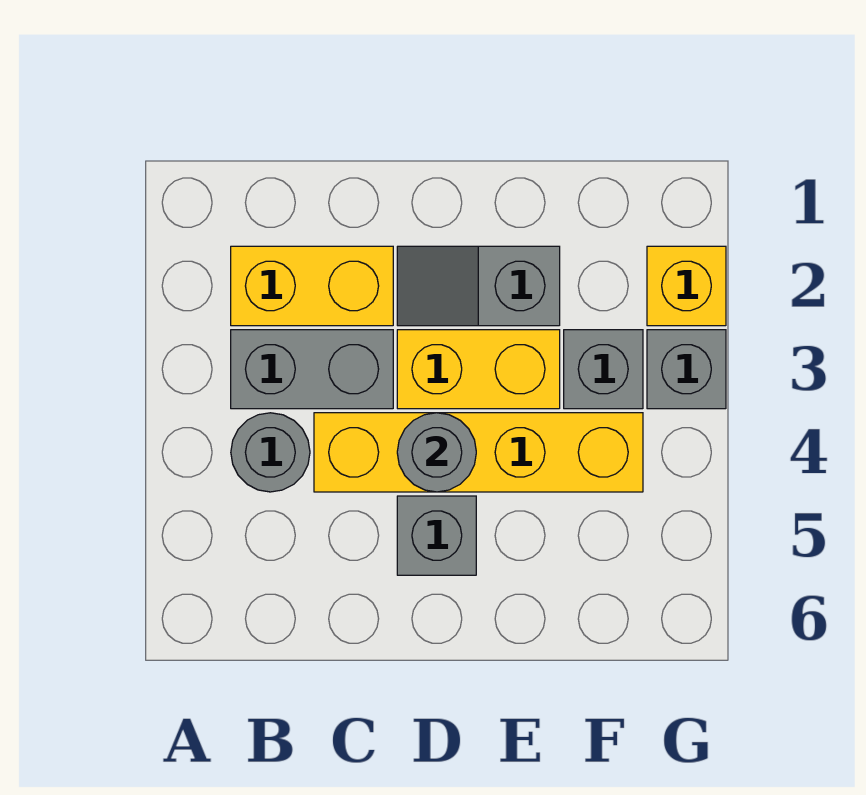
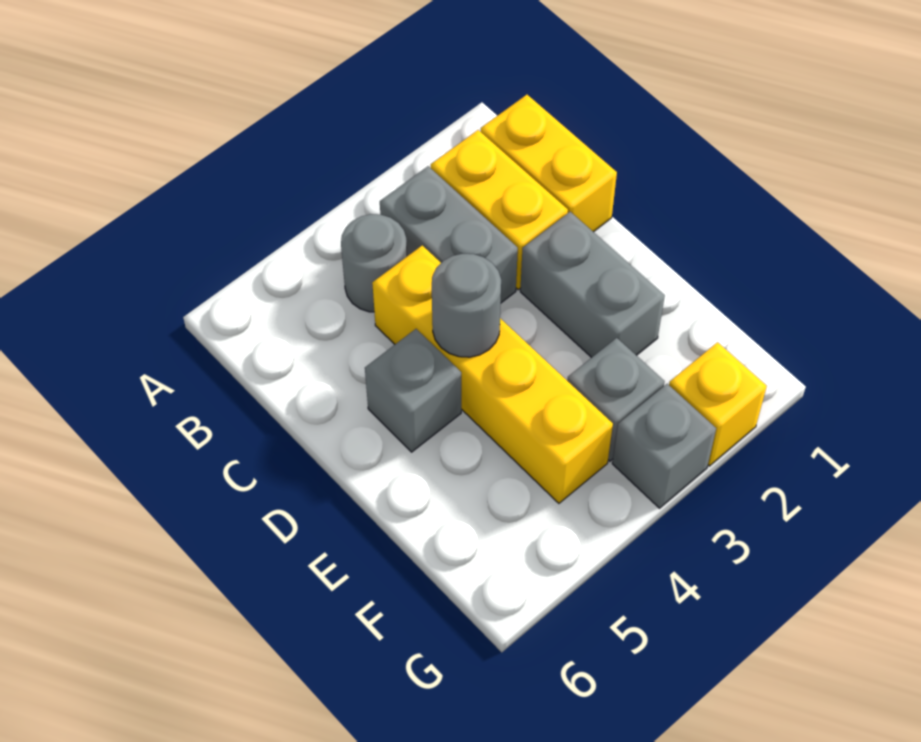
grey slope D2:E2 level 1 top E -> grey brick D2:E2 level 1
yellow brick D3:E3 level 1 -> yellow brick B1:C1 level 1

